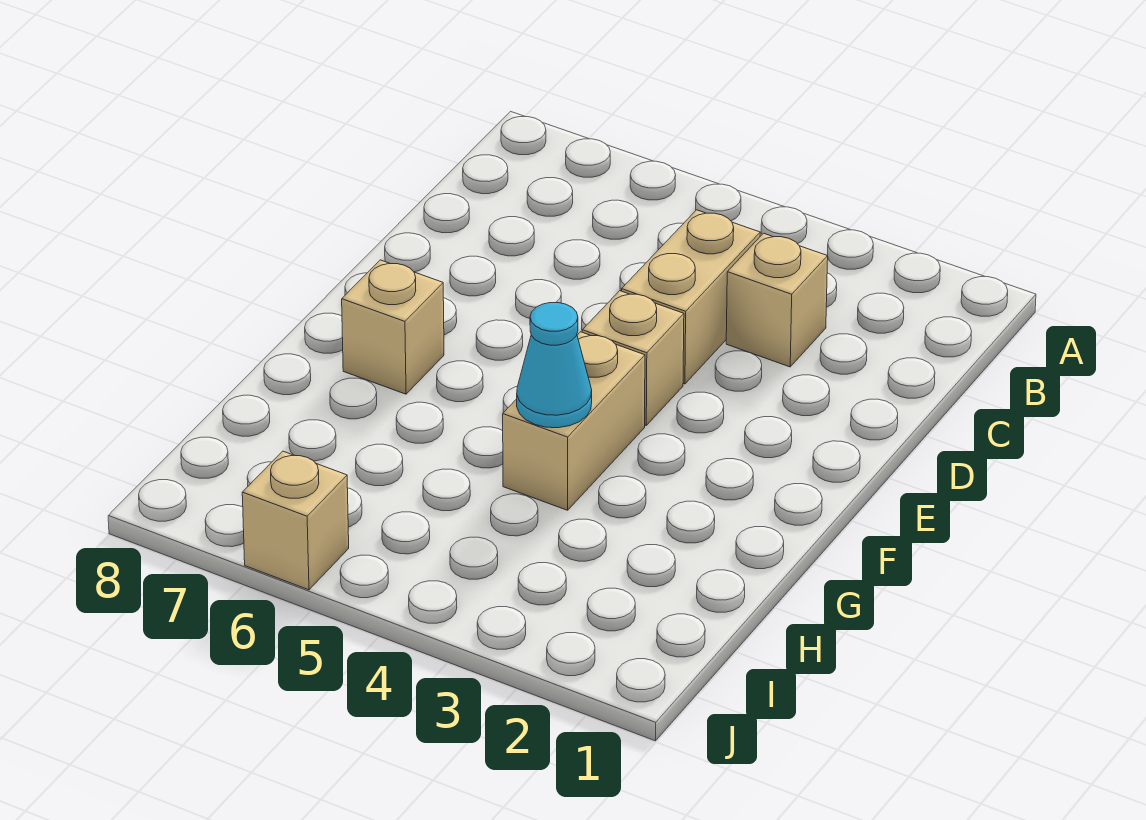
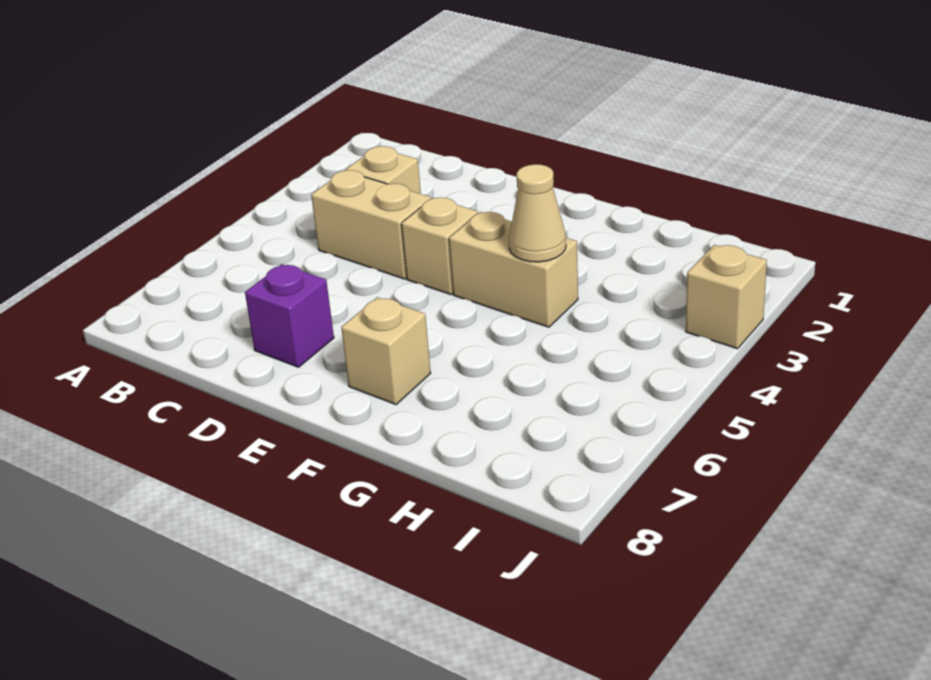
none -> purple brick D7 level 1
cyan cone G4 level 2 -> tan cone G4 level 2
tan brick J6 level 1 -> tan brick J3 level 1

